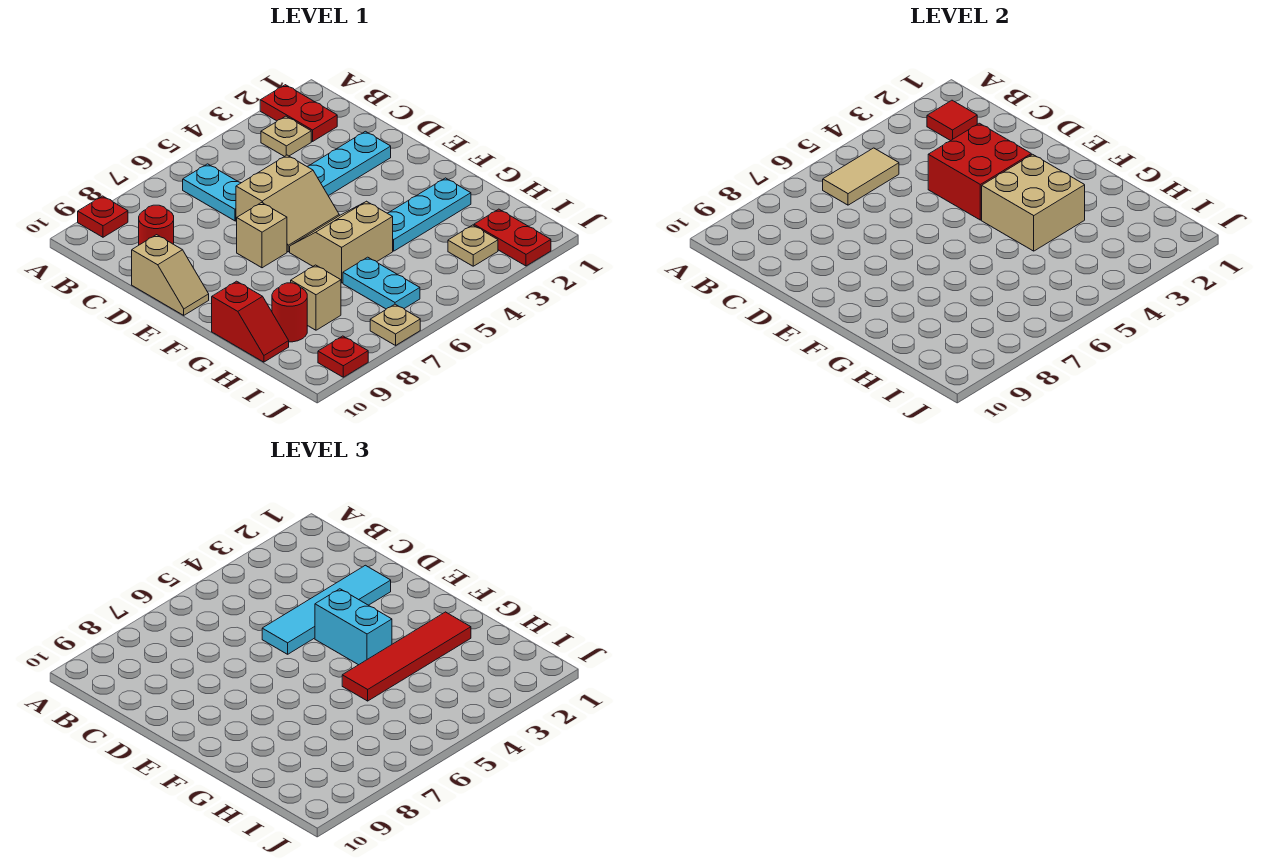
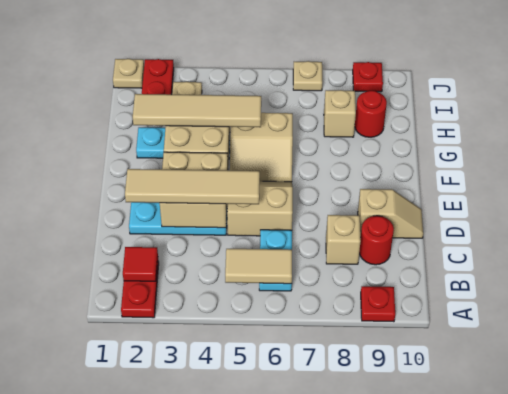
tan plate B3 level 1 -> tan plate J1 level 1
cyan tile D2:D5 level 3 -> tan tile D2:D5 level 3
red brick D3:E4 level 2 -> tan brick D3:E4 level 2
tan slope D10:E10 level 1 top D -> tan slope D9:D10 level 1 top 9
cyan brick E4:F4 level 3 -> none
tan brick E7 level 1 -> tan brick C8 level 1
red tile G2:G5 level 3 -> tan tile G2:G5 level 3
red slope G10:H10 level 1 top G -> none
cyan plate H6:I6 level 1 -> none

